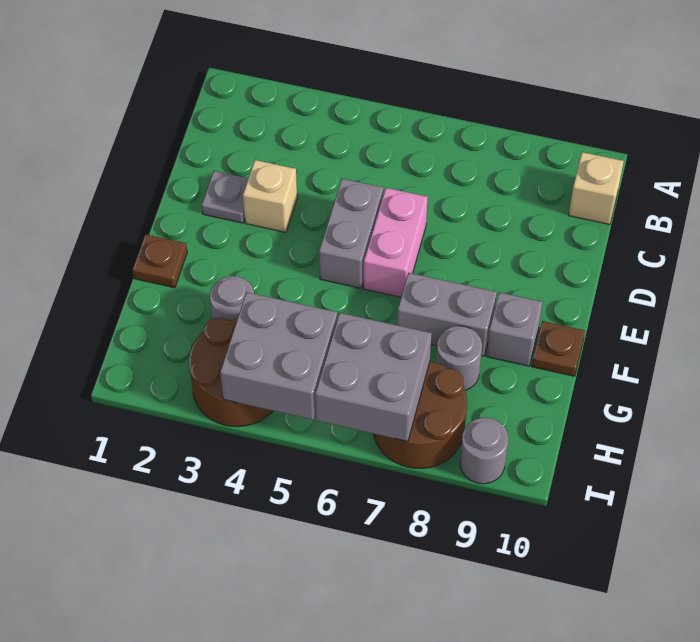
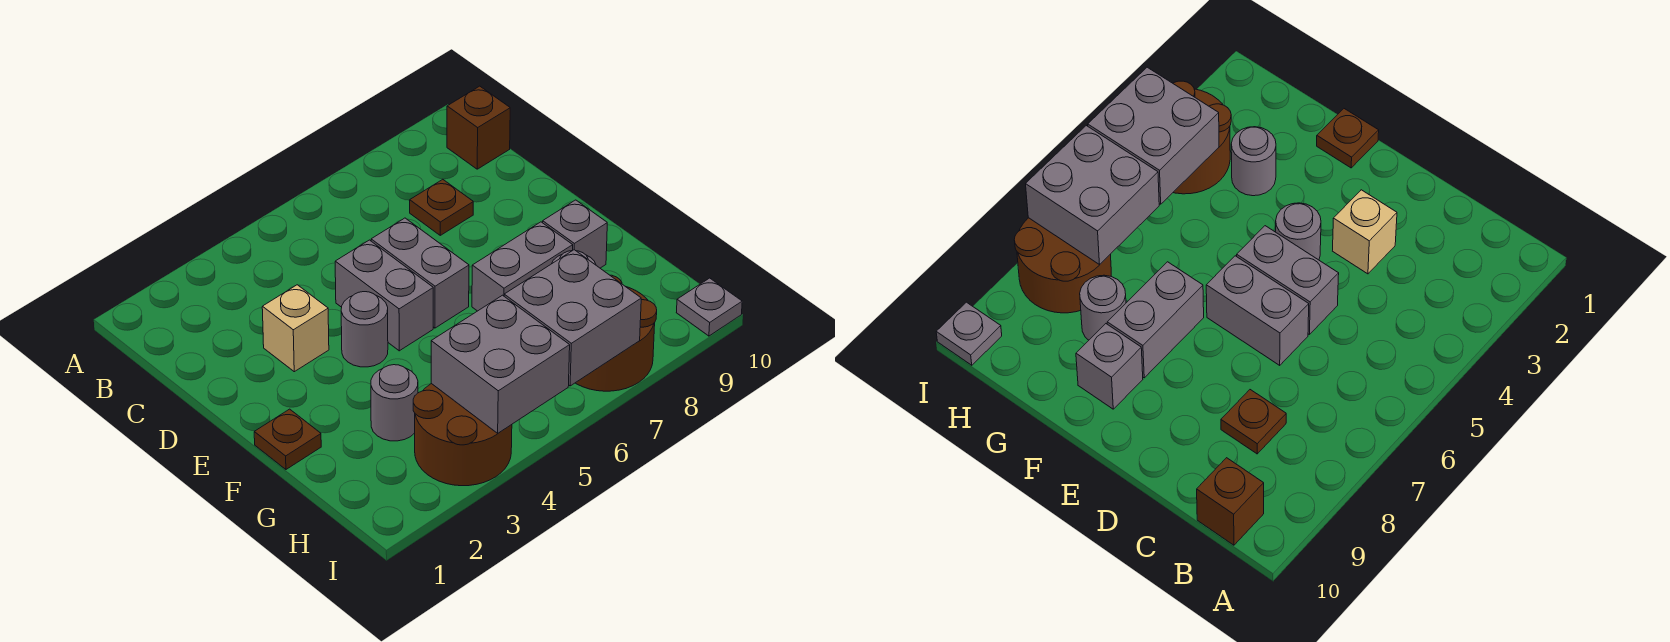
tan brick B10 level 1 -> brown brick B10 level 1
grey plate D2 level 1 -> grey plate I10 level 1
pink brick D6:E6 level 1 -> grey brick D6:E6 level 1
brown plate F10 level 1 -> brown plate C8 level 1
grey round brick I9 level 1 -> grey round brick E4 level 1

